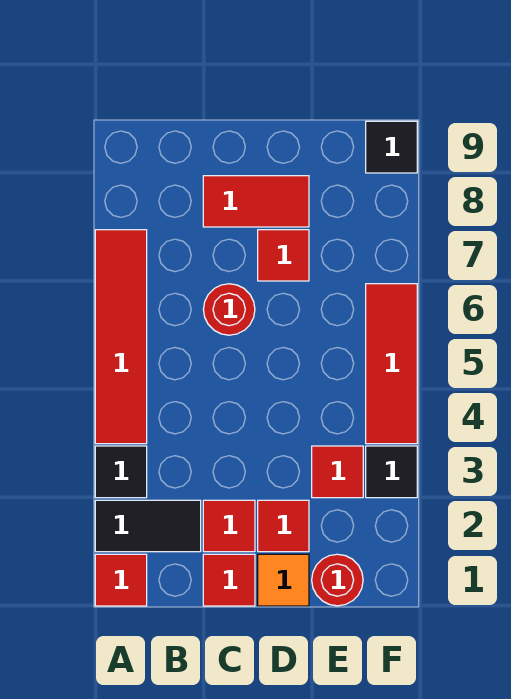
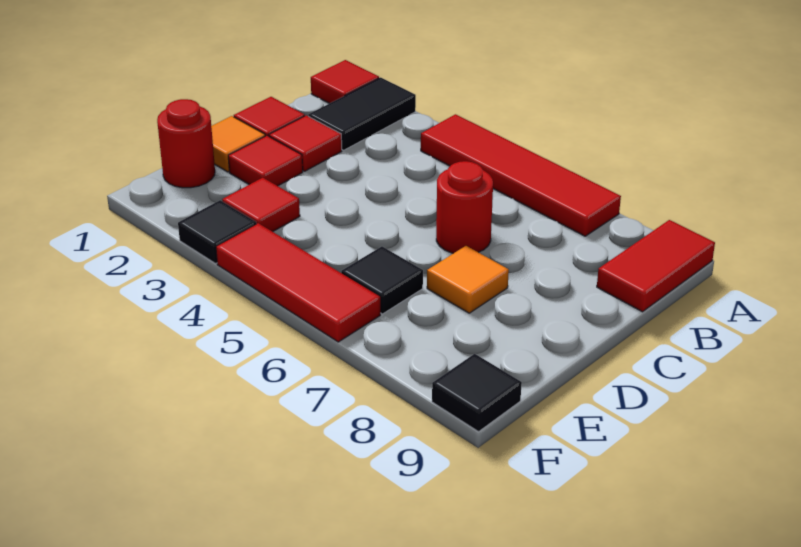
black tile A3 level 1 -> black tile E6 level 1
red tile C8:D8 level 1 -> red tile A9:B9 level 1
red tile D7 level 1 -> orange tile D7 level 1

